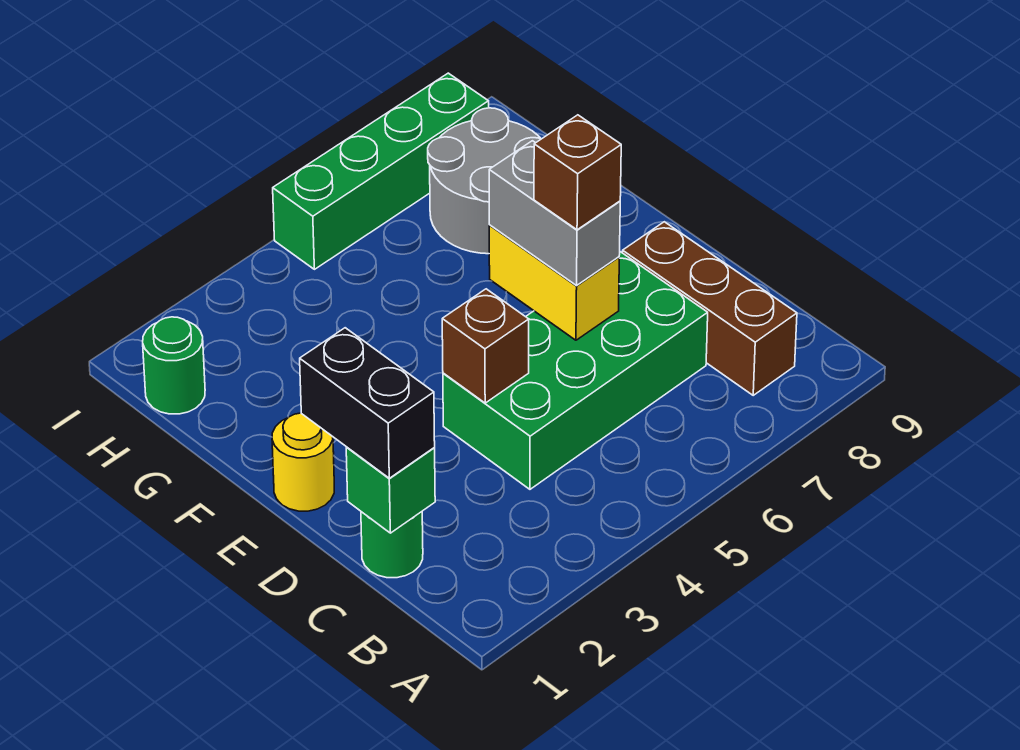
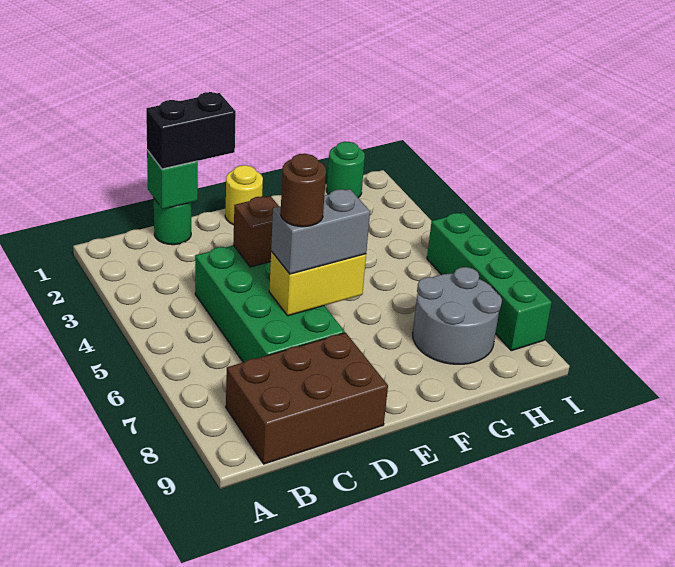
brown brick B8:D8 level 1 -> brown brick B8:D9 level 1
brown brick D6 level 4 -> brown round brick D6 level 4

